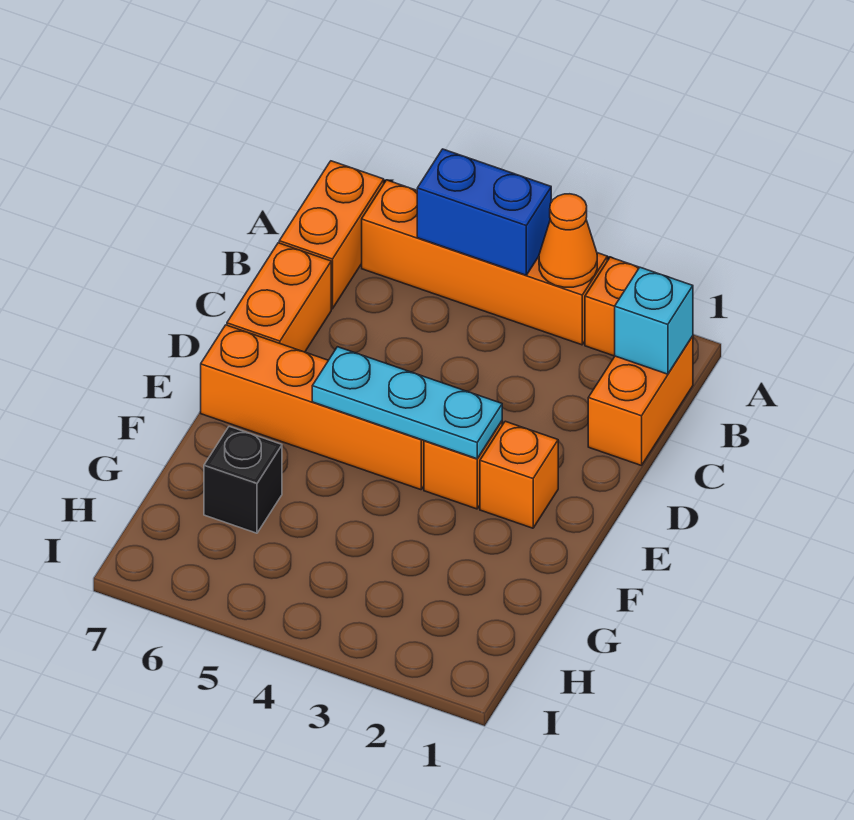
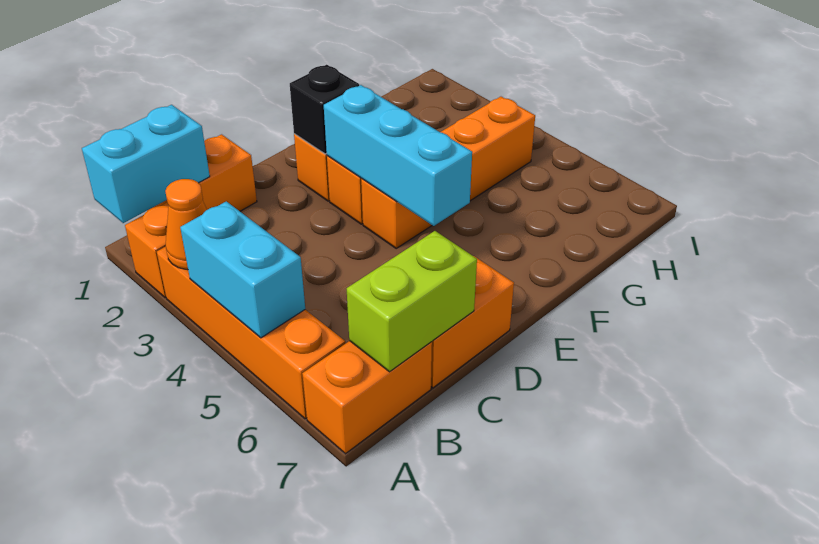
blue brick A4:A5 level 2 -> cyan brick A4:A5 level 2
cyan brick B1 level 2 -> cyan brick A1:B1 level 2
none -> lime brick B7:C7 level 2
cyan plate E3:E5 level 2 -> cyan brick E3:E5 level 2
orange brick E4:E7 level 1 -> orange brick E4:H4 level 1
black brick G6 level 1 -> black brick E2 level 2

